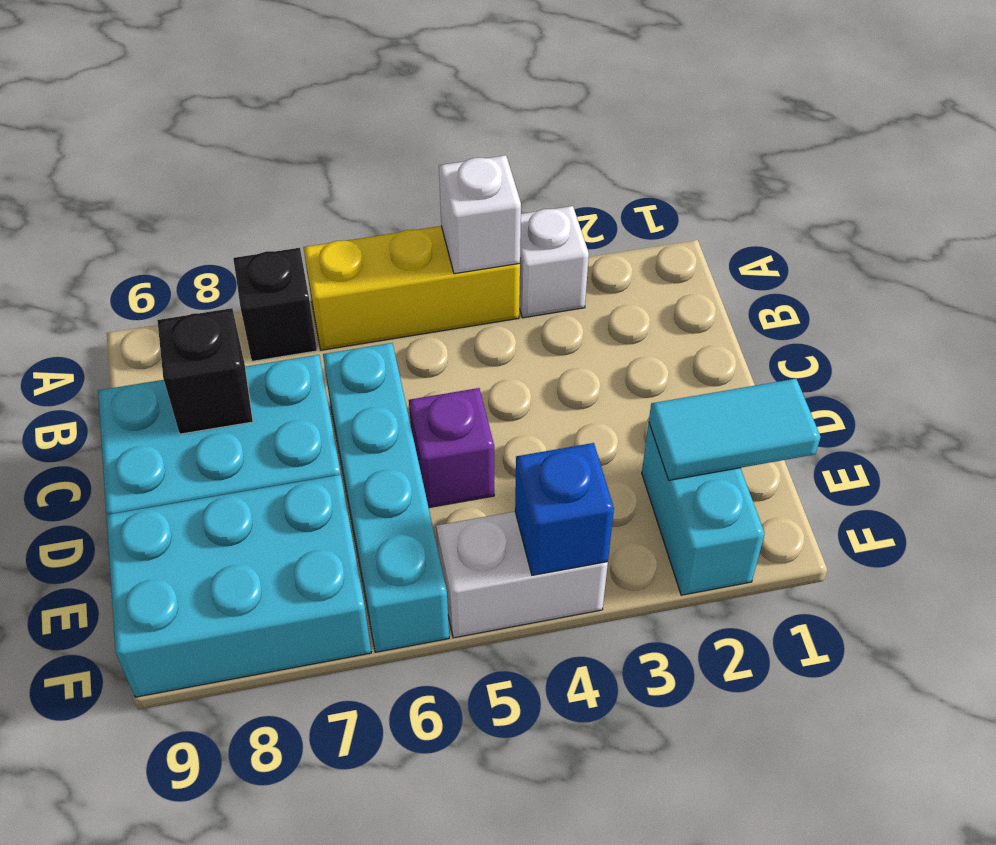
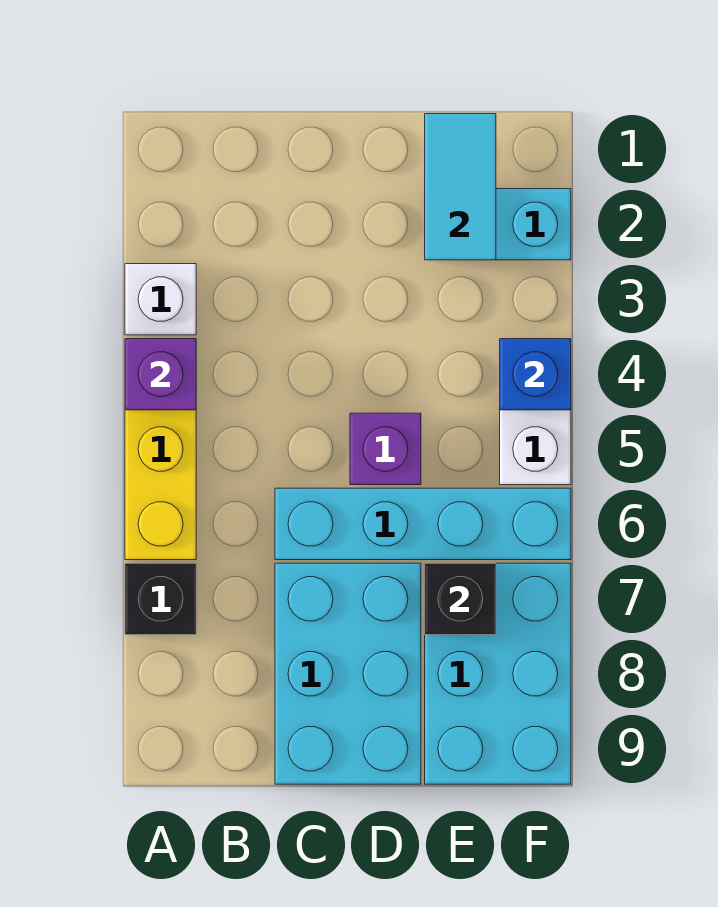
white brick A4 level 2 -> purple brick A4 level 2
black brick C8 level 2 -> black brick E7 level 2

